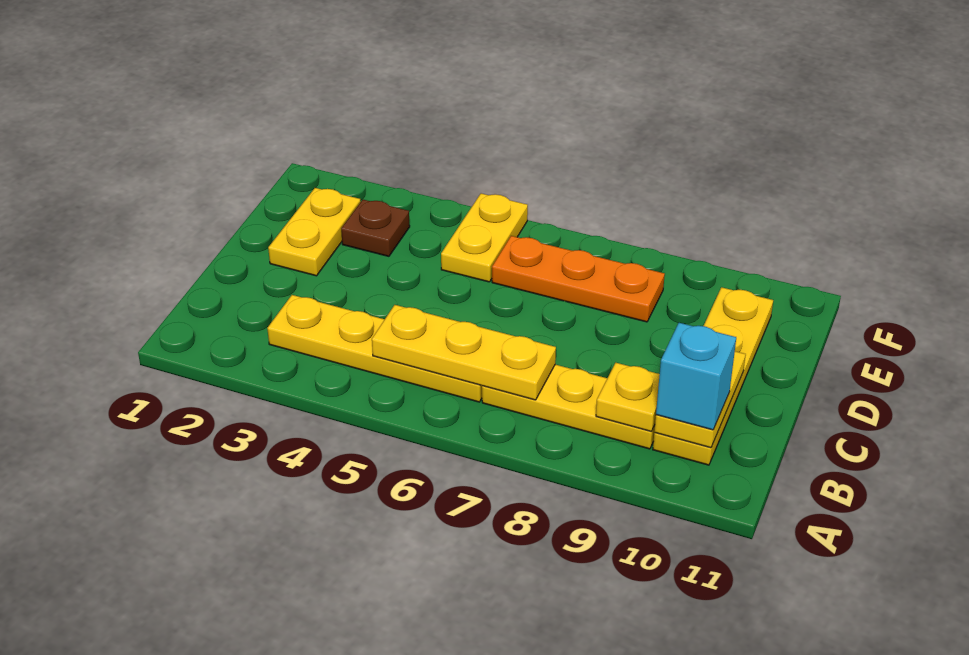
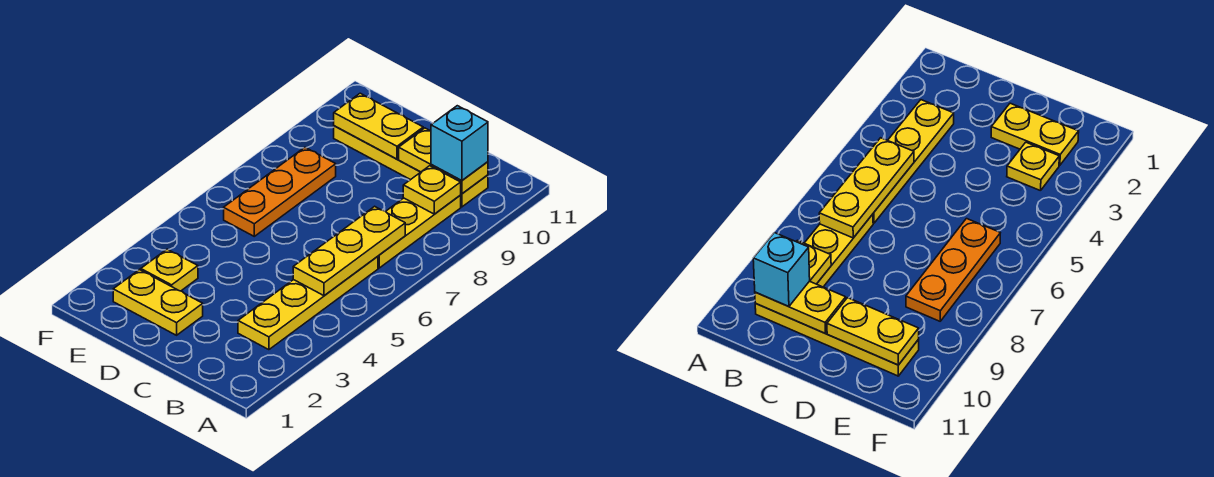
brown plate E3 level 1 -> yellow plate E3 level 1
yellow plate E5:F5 level 1 -> yellow plate D10:E10 level 2

